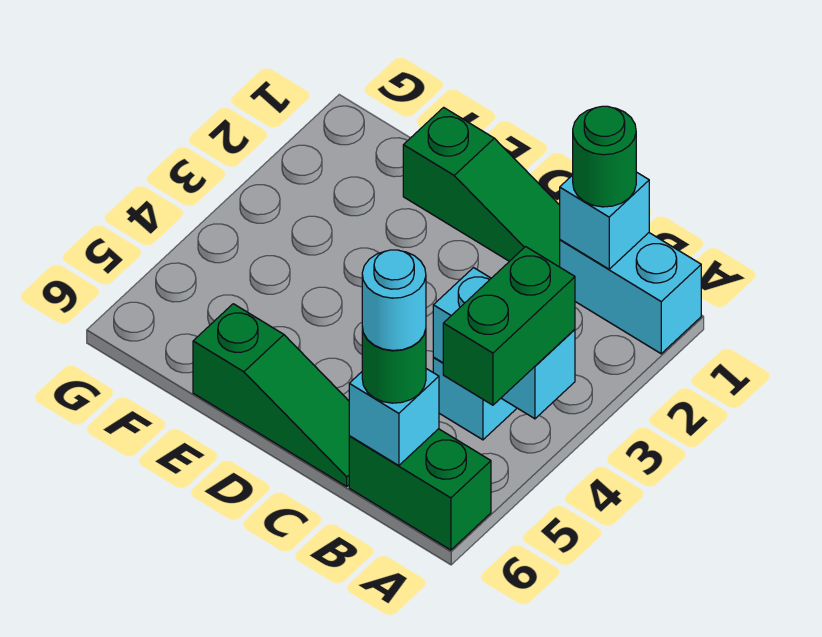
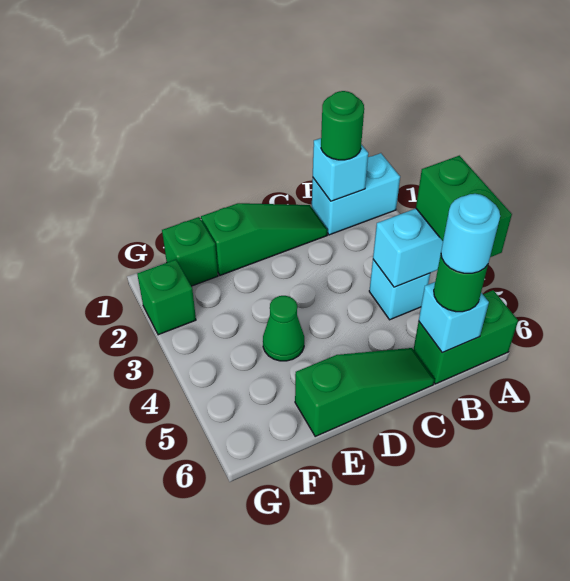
none -> green cone E4 level 1
none -> green brick F1 level 1
none -> green brick G2 level 1

